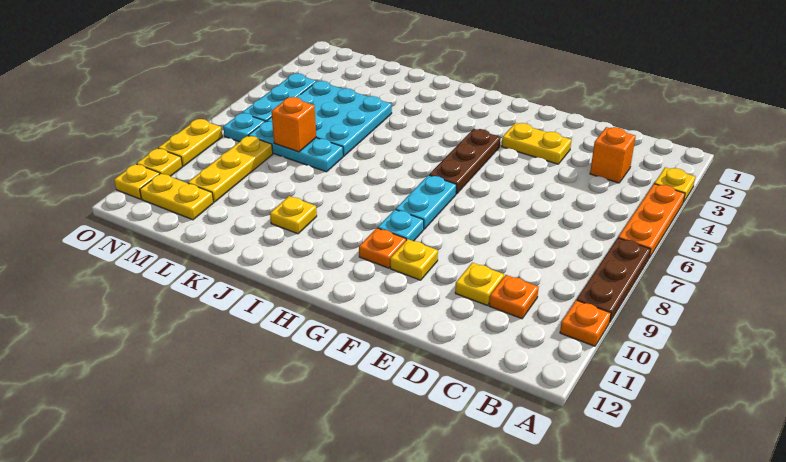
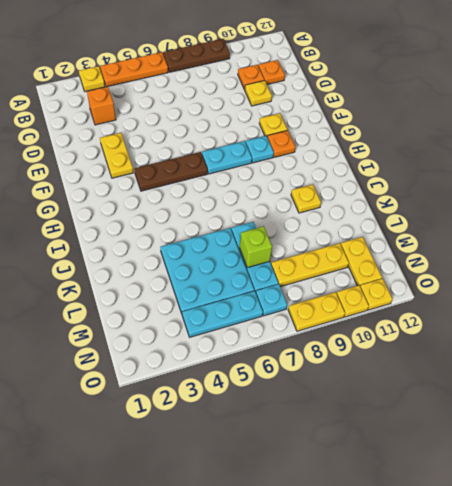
orange plate A10 level 1 -> orange plate C11 level 1
orange brick L7 level 2 -> lime brick L7 level 2

